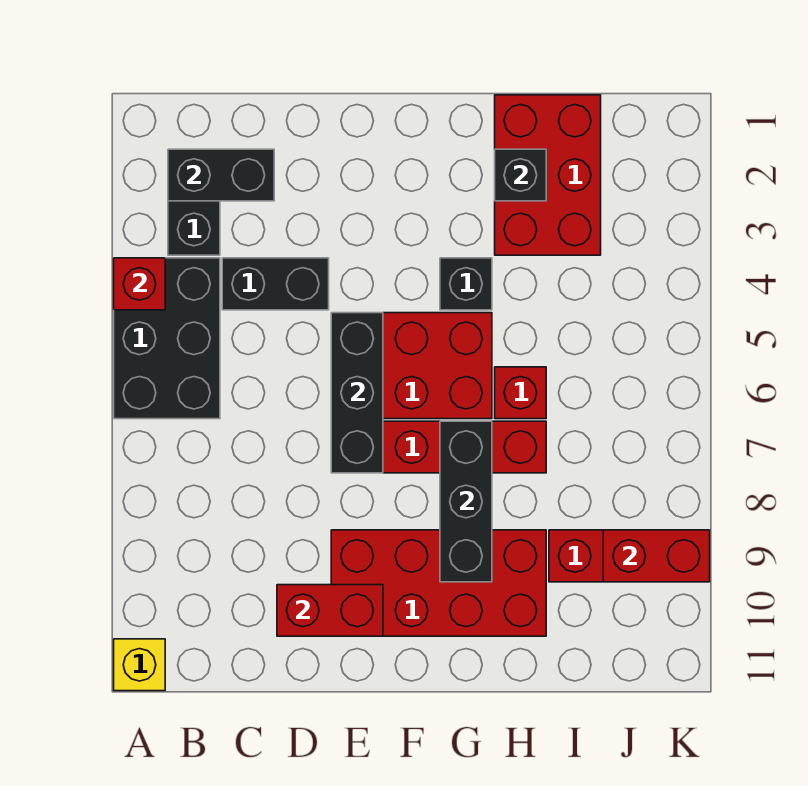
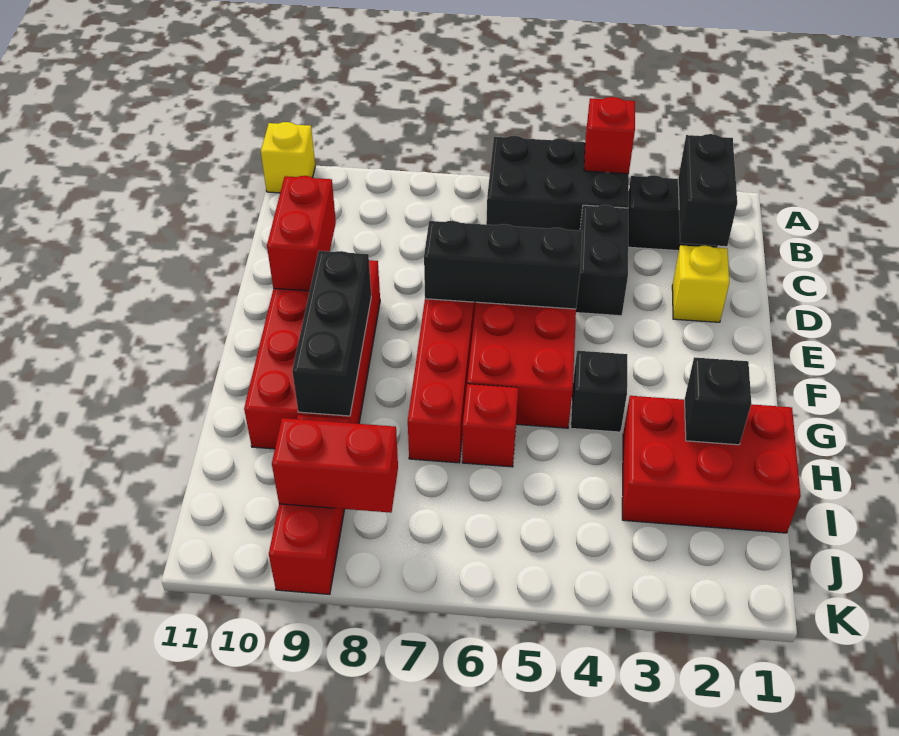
none -> yellow brick D2 level 1
black brick G7:G9 level 2 -> black brick F9:H9 level 2
red brick J9:K9 level 2 -> red brick J8:J9 level 2

